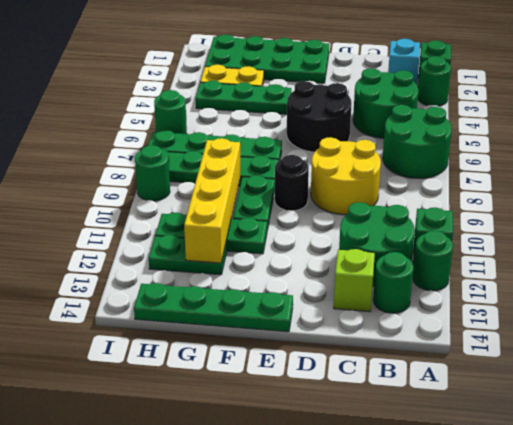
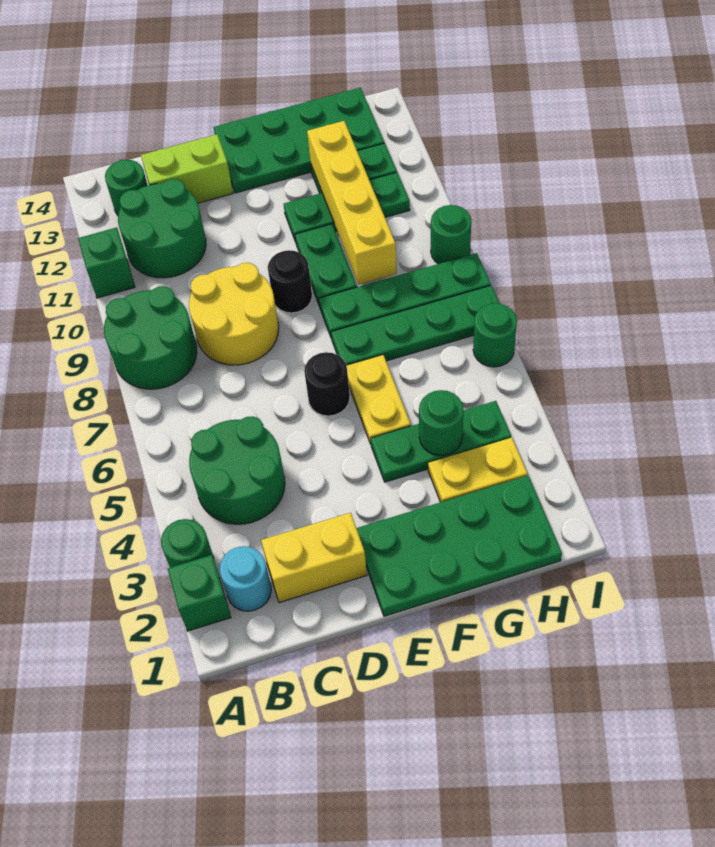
green round brick A6:B7 level 1 -> green round brick A8:B9 level 1
green round brick A12 level 1 -> green round brick G4 level 2
cyan brick B2 level 1 -> cyan round brick B2 level 1
none -> yellow brick C2:D2 level 1
lime brick C13 level 1 -> lime brick C13:D13 level 1
black round brick D5:E6 level 1 -> black round brick E6 level 1
green plate E14:H14 level 1 -> green plate E13:H14 level 1
none -> yellow plate F5:F6 level 1

